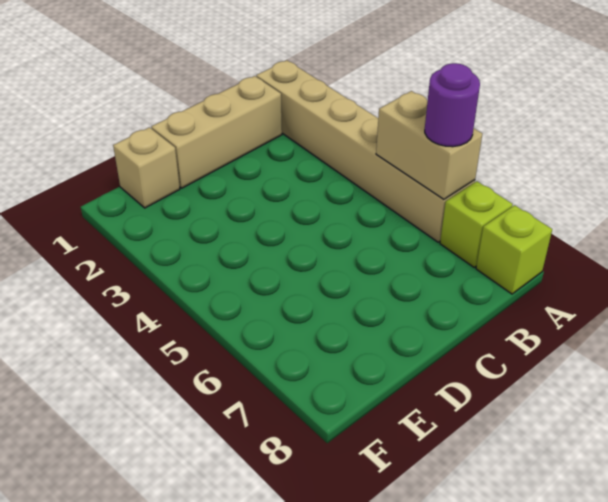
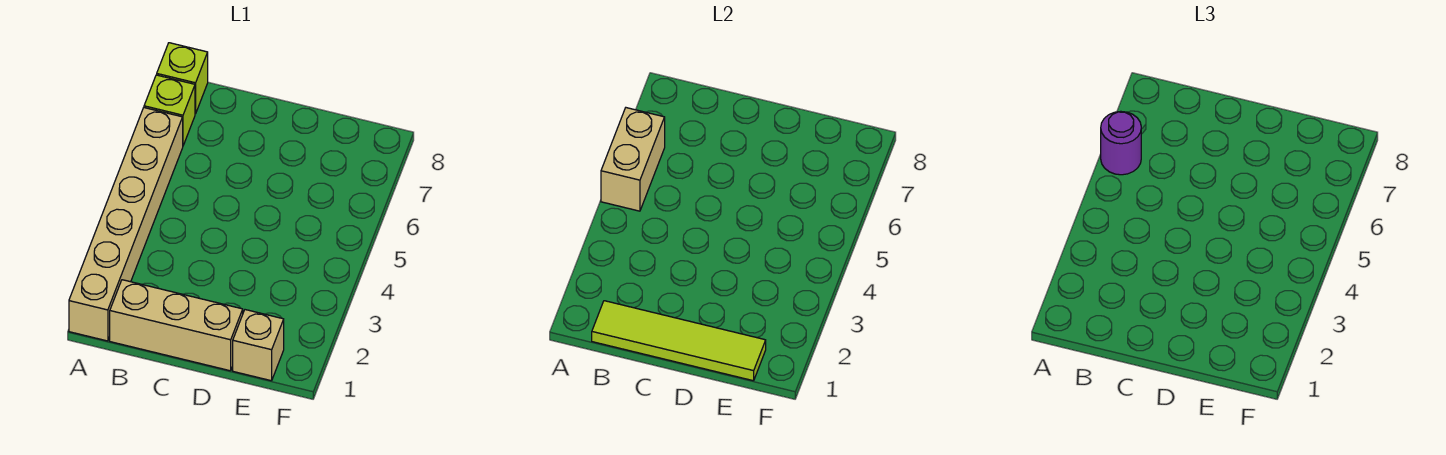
none -> lime tile B1:E1 level 2

